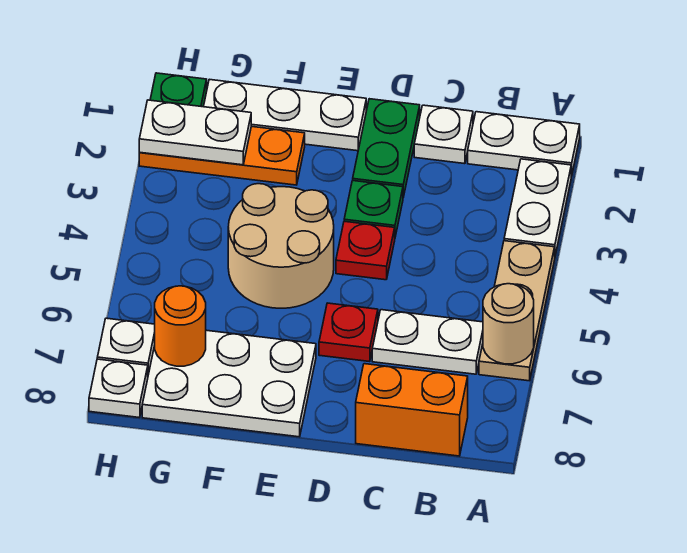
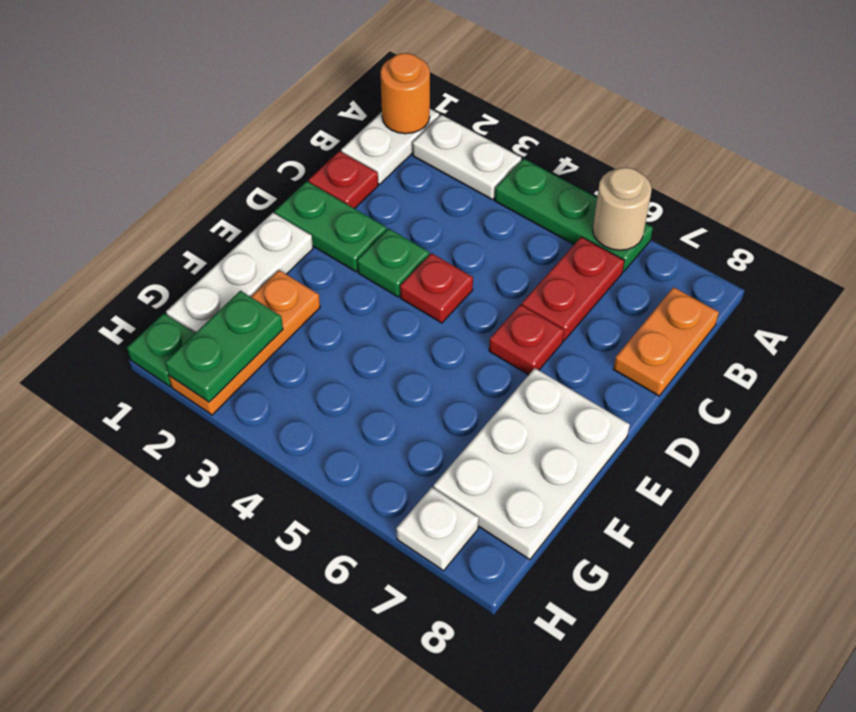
tan plate A4:A6 level 1 -> green plate A4:A6 level 1
white plate B6:C6 level 1 -> red plate B6:C6 level 1
orange brick B8:C8 level 1 -> orange plate B8:C8 level 1
white plate C1 level 1 -> red plate C1 level 1
tan round brick E4:F5 level 1 -> none
white plate G2:H2 level 2 -> green plate G2:H2 level 2
orange round brick G7 level 2 -> orange round brick A1 level 2
white plate H8 level 1 -> none

